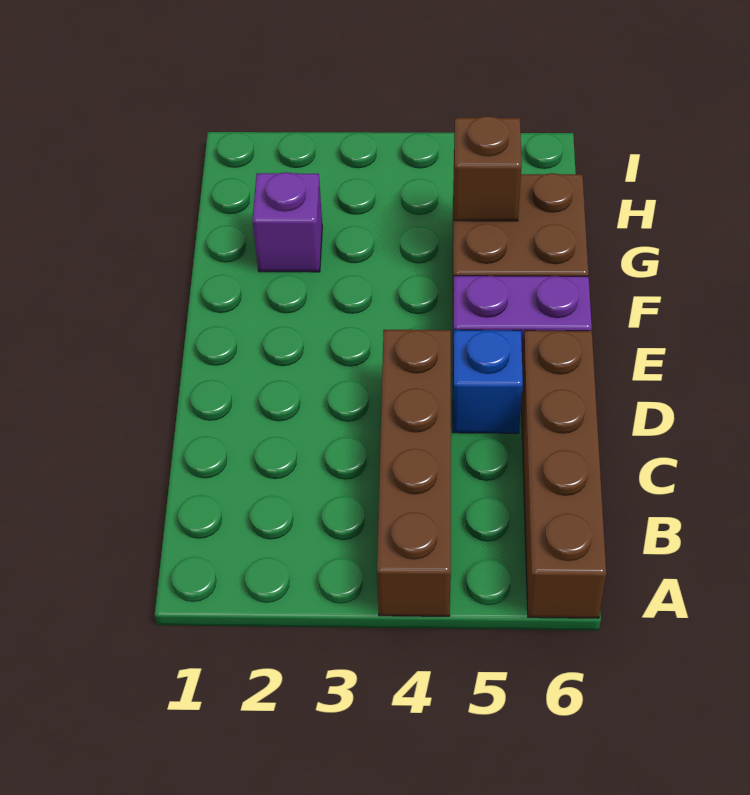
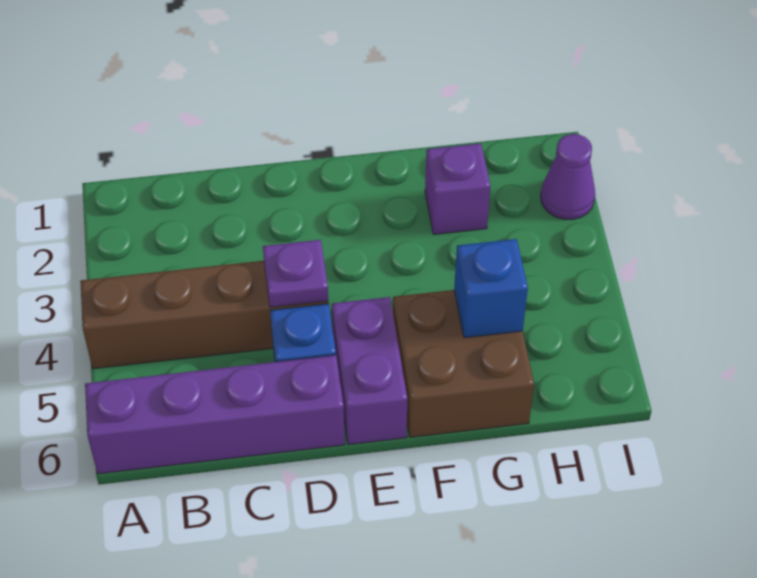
brown brick A6:D6 level 1 -> purple brick A6:D6 level 1
none -> purple plate D4 level 2
brown brick G5 level 2 -> blue brick G5 level 2
none -> purple cone I2 level 1

